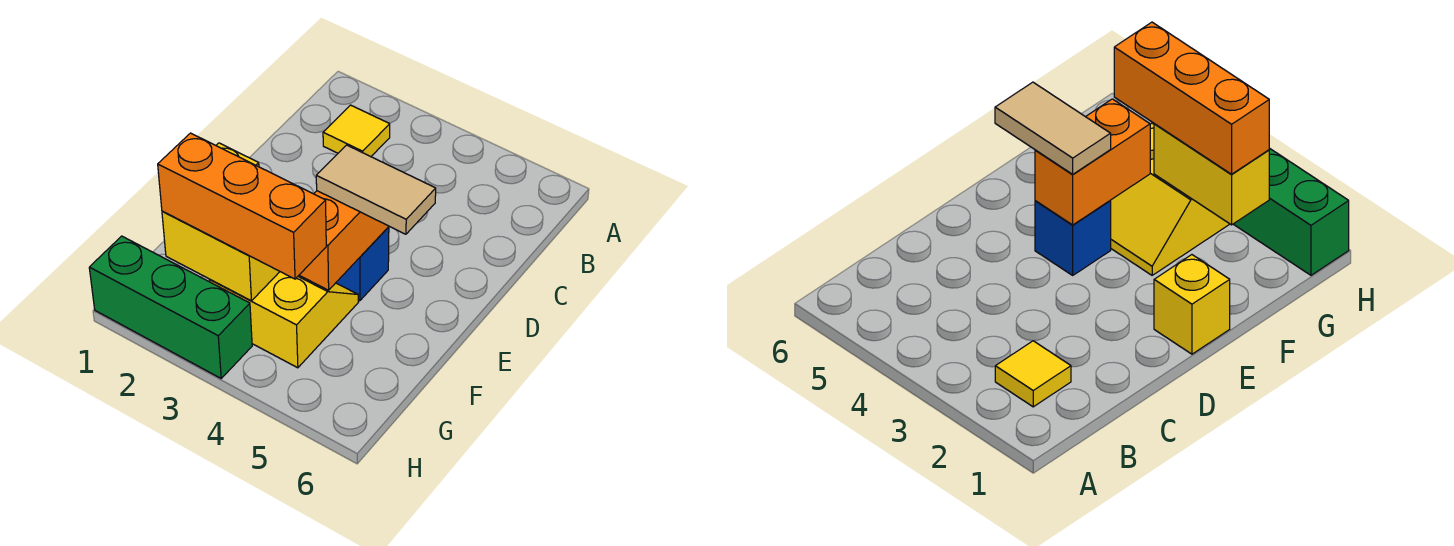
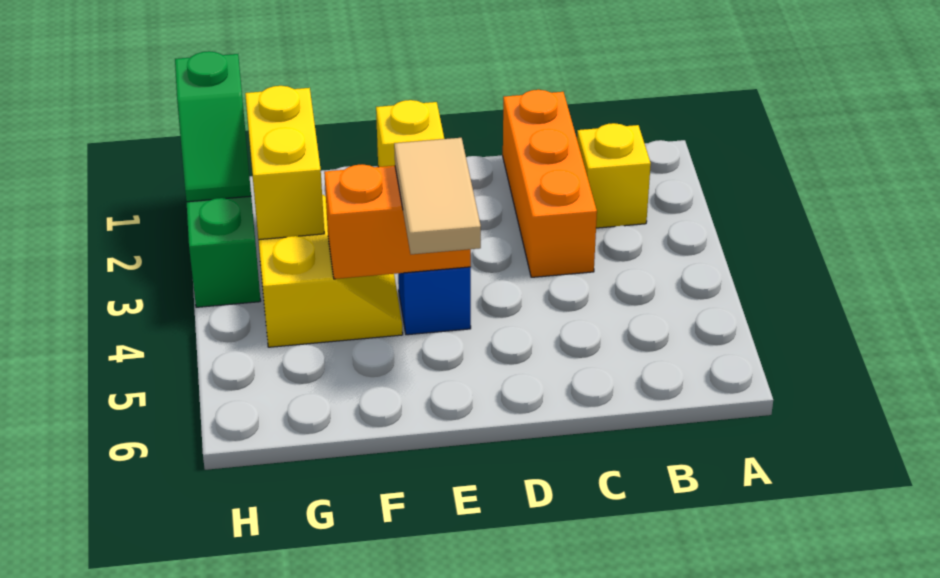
yellow tile B2 level 1 -> yellow brick B2 level 1
orange brick G2:G4 level 3 -> orange brick C1:C3 level 1
none -> green slope H1:H2 level 2 top 1

